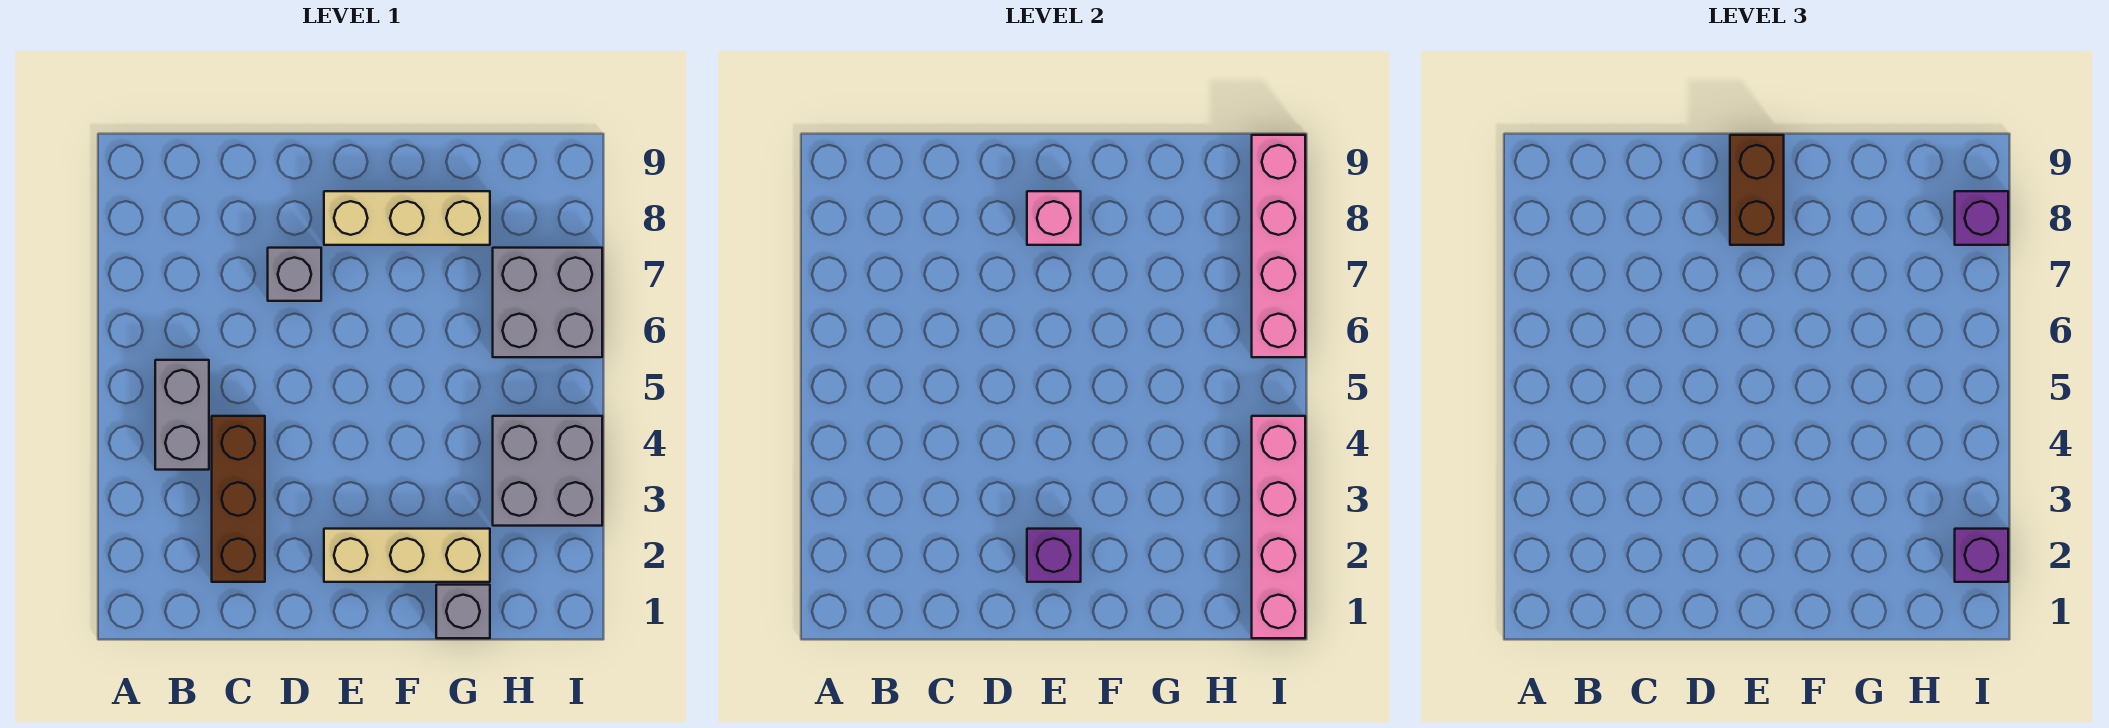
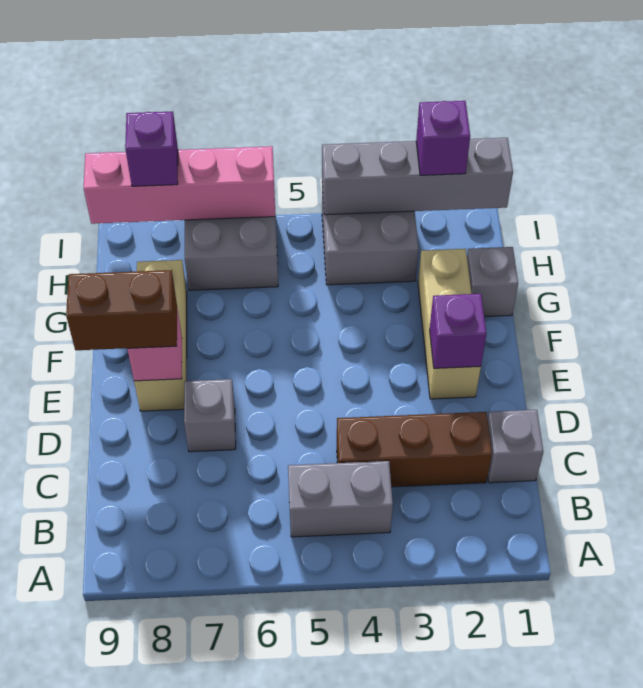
none -> grey brick C1 level 1
pink brick I1:I4 level 2 -> grey brick I1:I4 level 2

